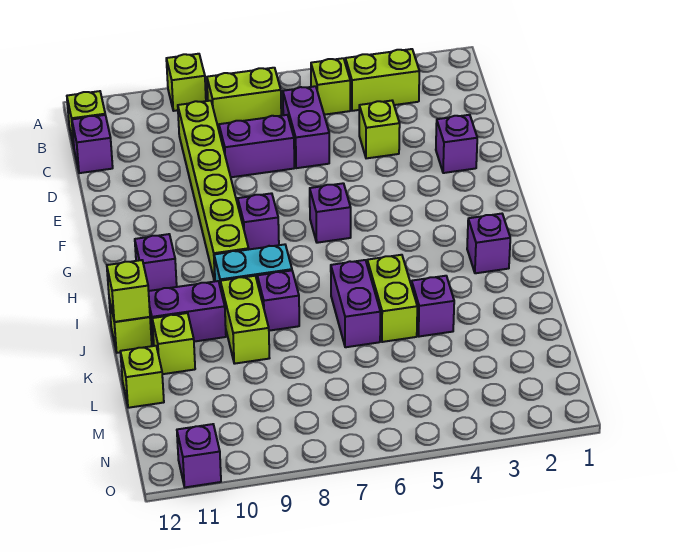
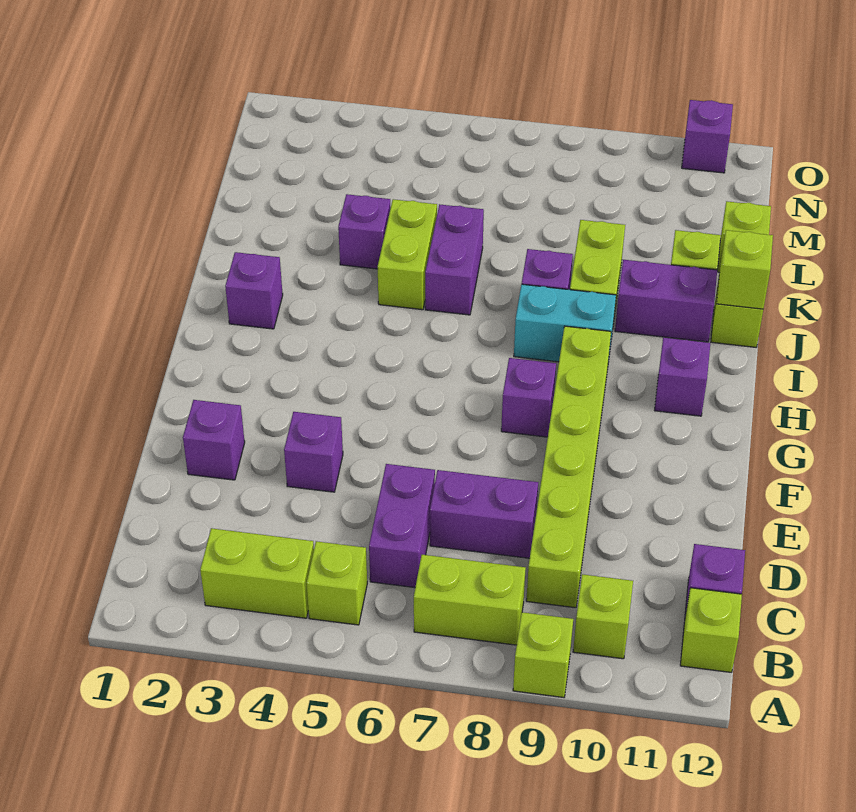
lime brick D4 level 1 -> lime brick B10 level 1
purple brick G6 level 1 -> purple brick E4 level 1

